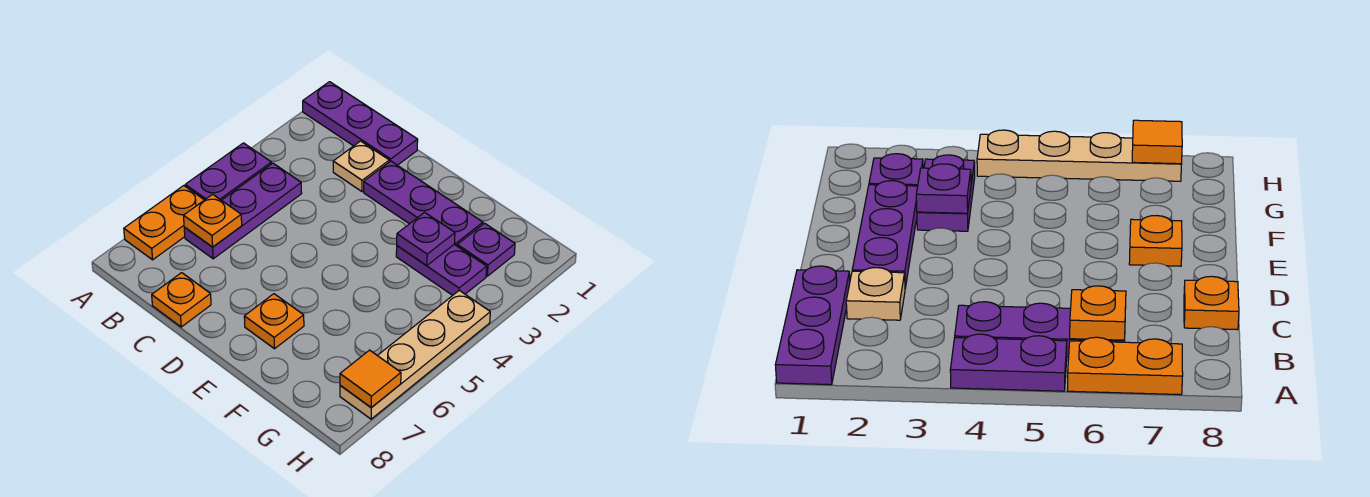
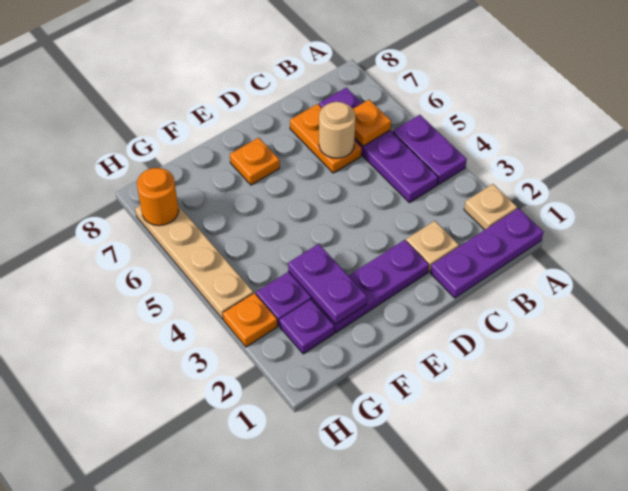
none -> tan plate A2 level 1
orange plate A6:A7 level 1 -> orange plate C6:C7 level 1
purple plate B4:B6 level 1 -> purple plate B4:B7 level 1
none -> tan round brick C6 level 2
orange plate C8 level 1 -> orange plate H3 level 1
purple plate F3 level 2 -> purple plate F2:F3 level 2
orange tile H7 level 2 -> orange round brick H7 level 2

